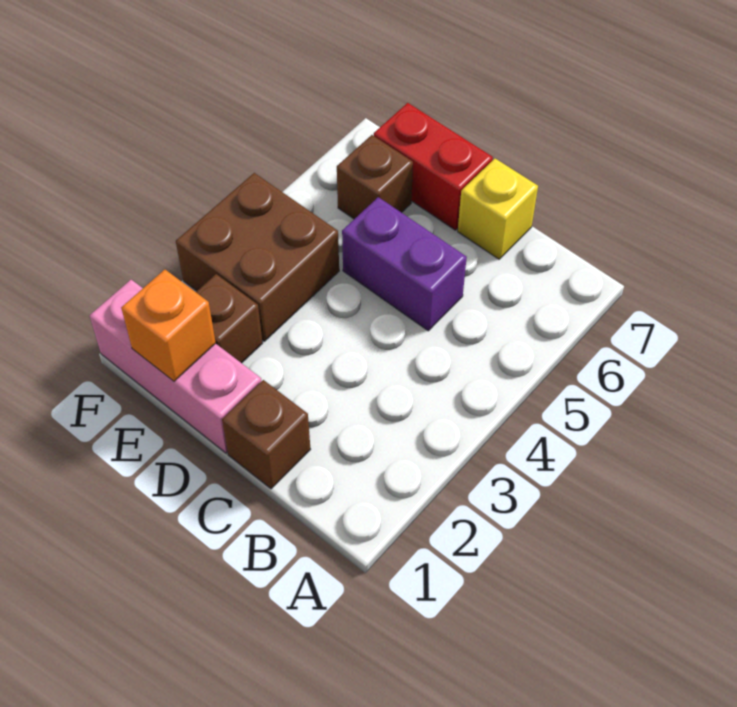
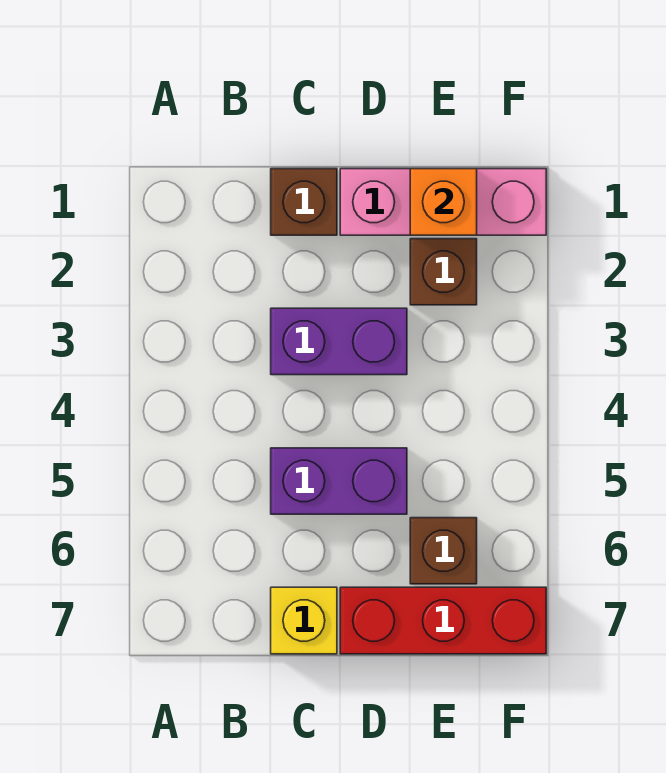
none -> purple brick C3:D3 level 1
red brick D7:E7 level 1 -> red brick D7:F7 level 1
brown brick E3:F4 level 1 -> none

